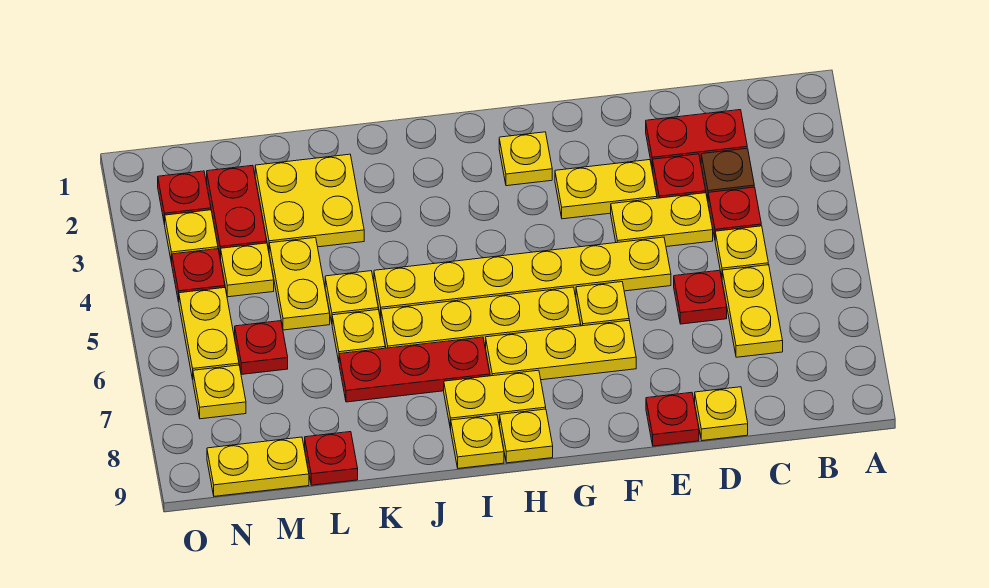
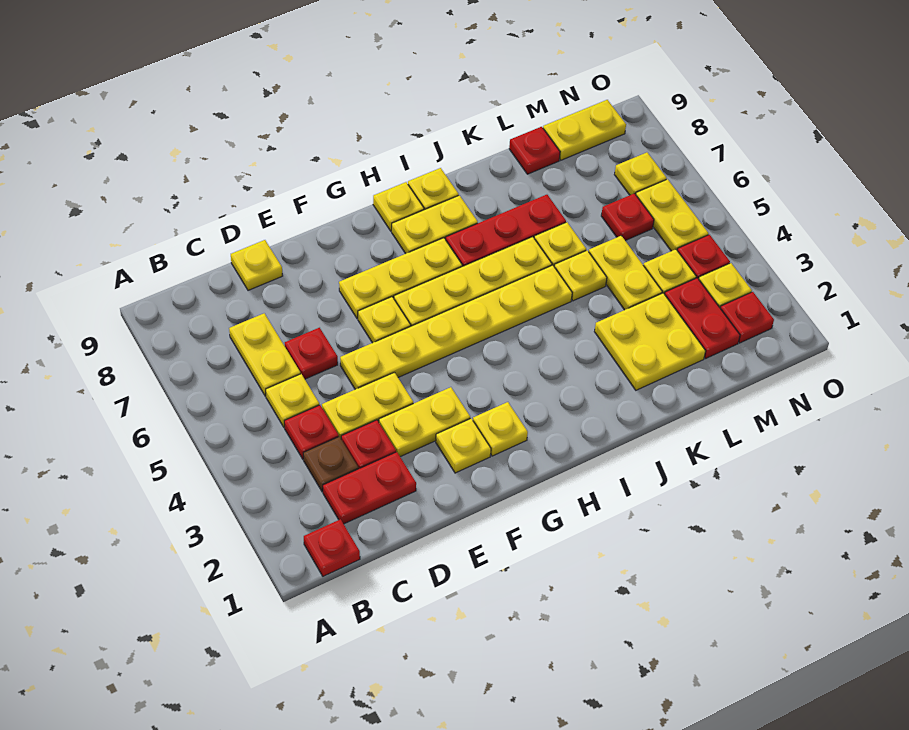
red plate E9 level 1 -> red plate B1 level 1
none -> yellow plate F2 level 1

